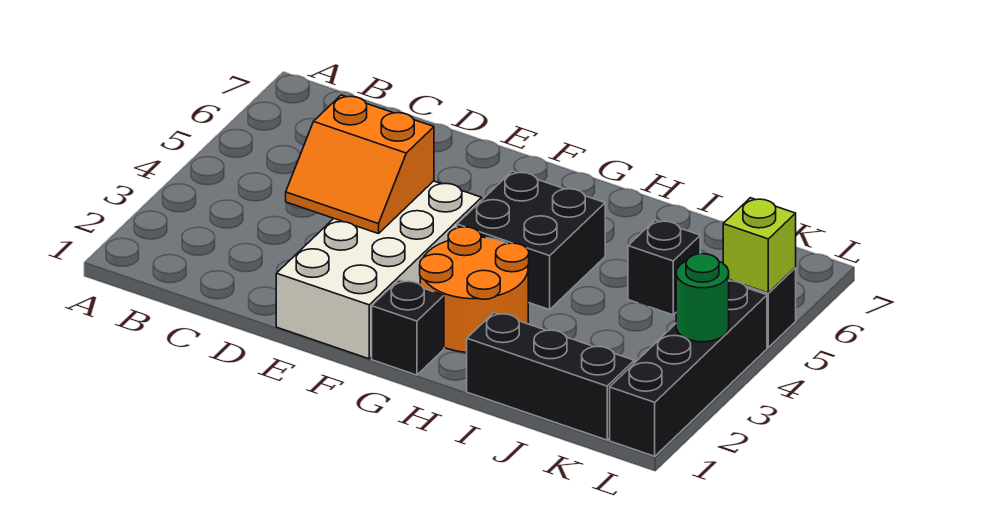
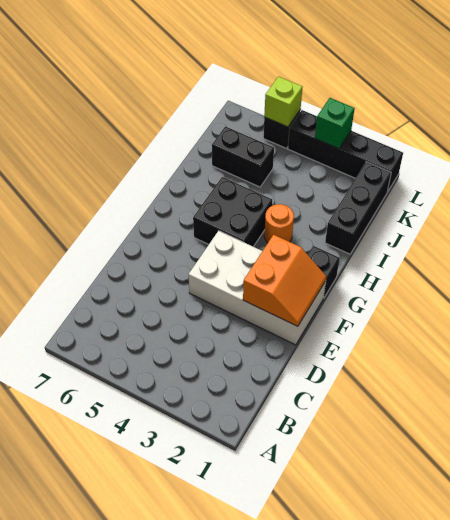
orange slope D3:E4 level 2 top 4 -> orange slope E1:F2 level 2 top 2
orange round brick G2:H3 level 1 -> orange round brick H3 level 1
black brick J5 level 1 -> black brick J5:J6 level 1
green round brick L3 level 2 -> green brick L3 level 2

